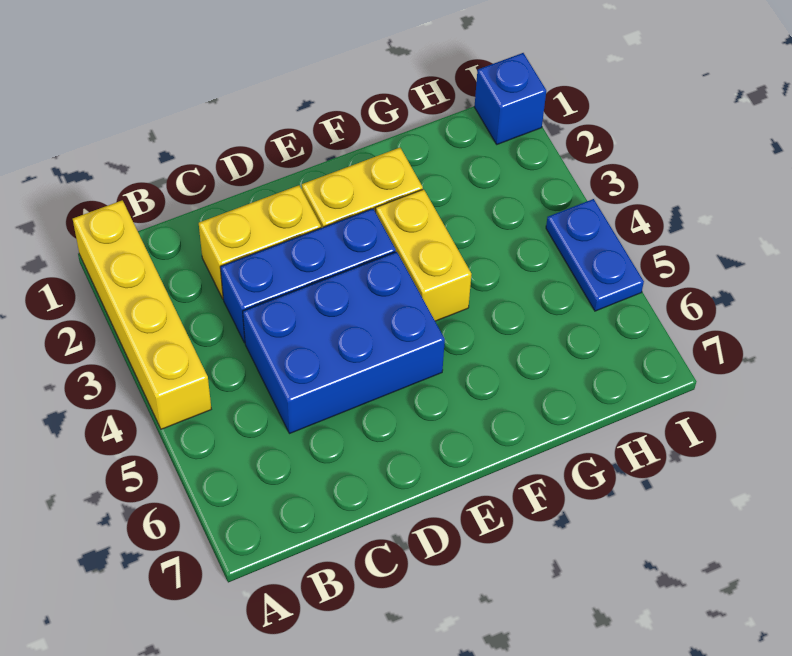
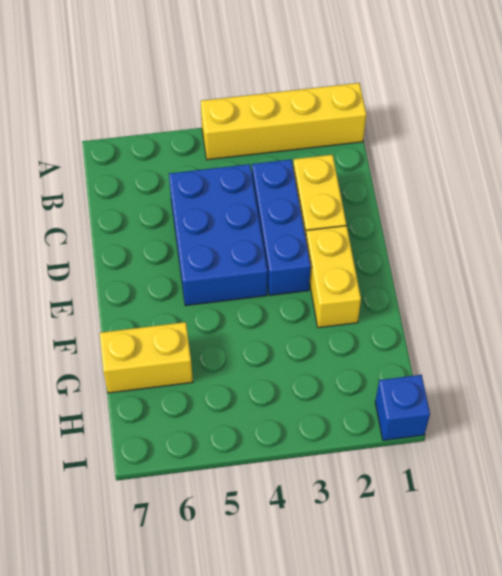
yellow brick F3:F4 level 1 -> yellow brick G6:G7 level 1
blue plate I4:I5 level 1 -> none

